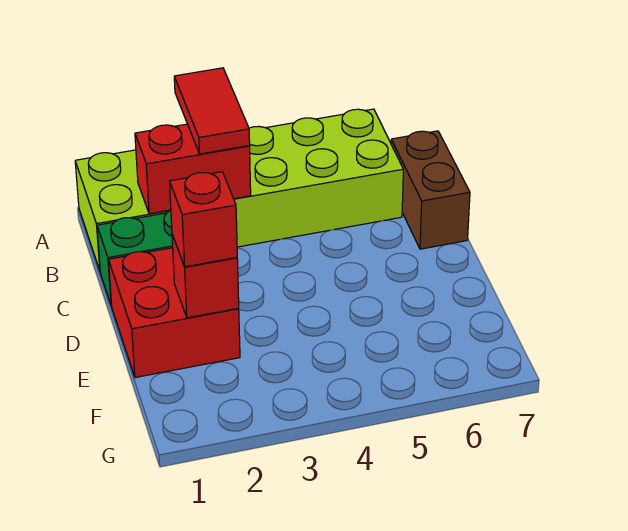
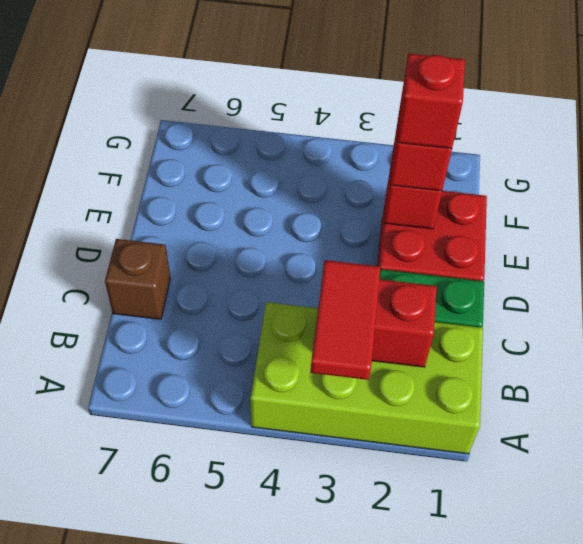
lime brick A1:B6 level 1 -> lime brick A1:B4 level 1
brown brick B7:C7 level 1 -> brown brick C7 level 1
none -> red brick E2 level 4

